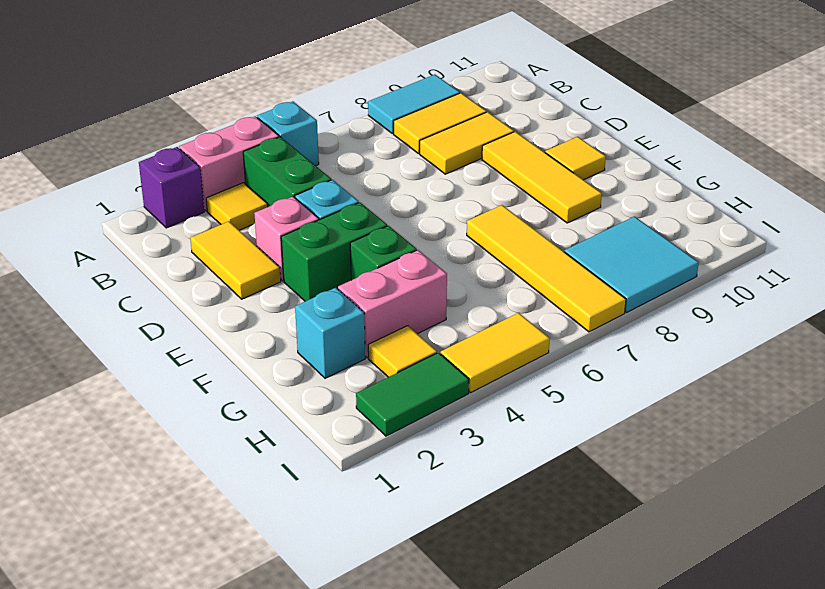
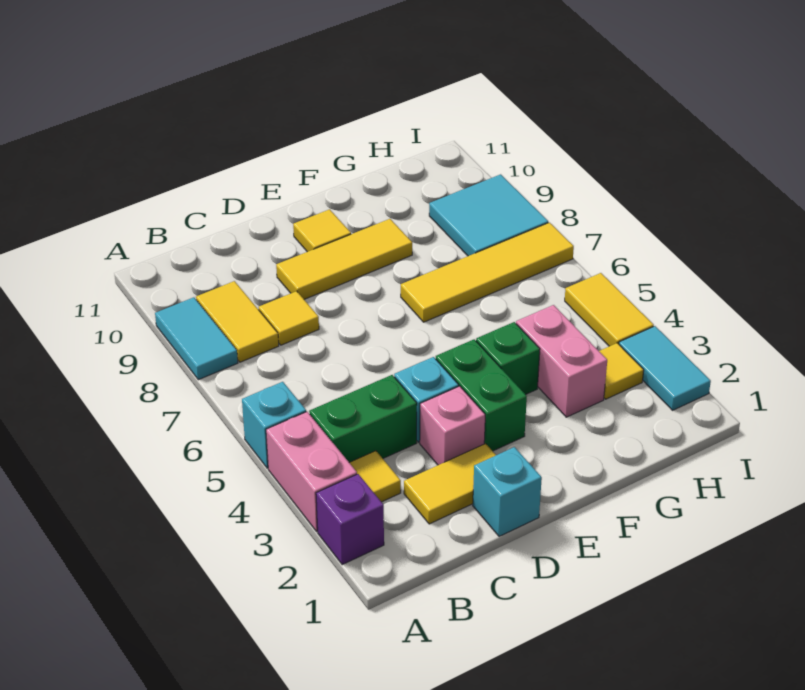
yellow tile C8:C9 level 1 -> yellow tile C8 level 1
cyan brick G2 level 1 -> cyan brick D1 level 1
green tile I2:I3 level 1 -> cyan tile I2:I3 level 1

